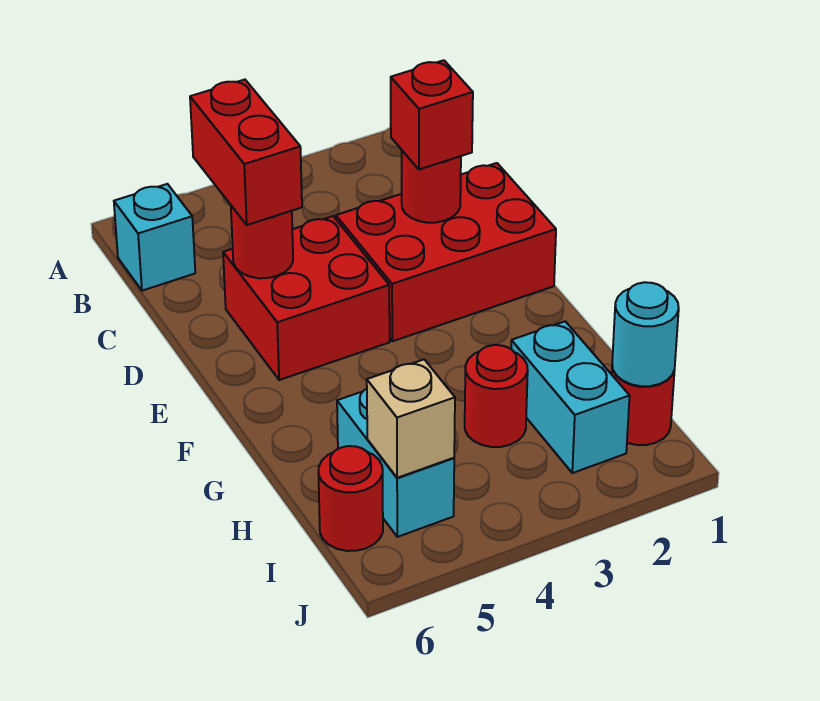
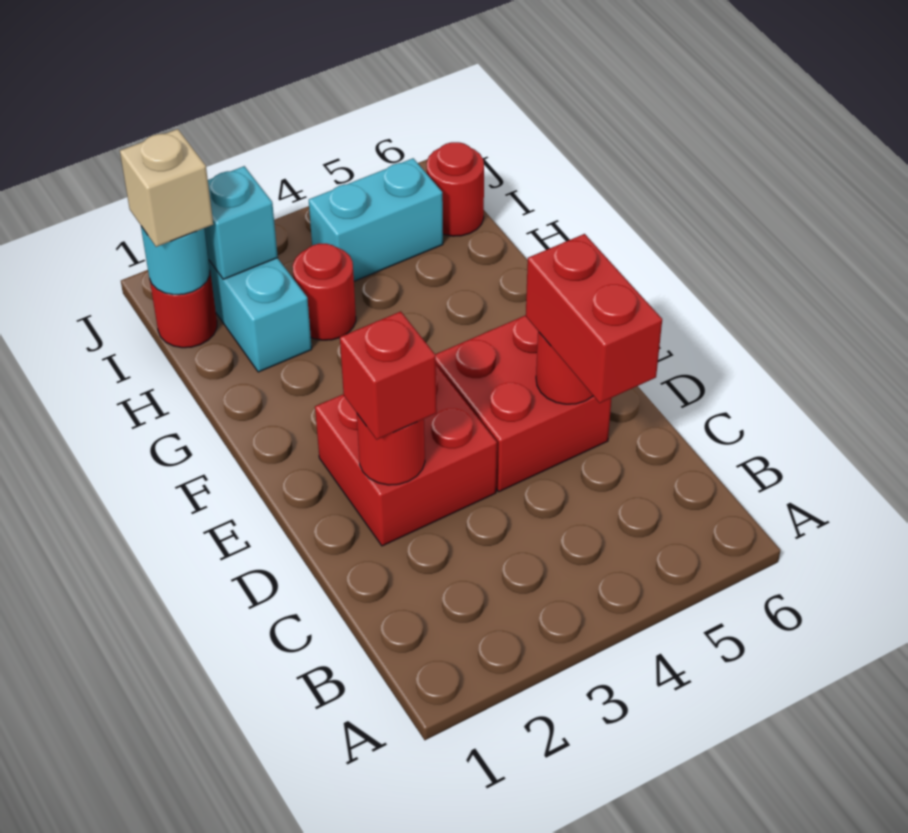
cyan brick B6 level 1 -> cyan brick I2 level 2
red brick D1:E3 level 1 -> red brick D2:E3 level 1
cyan brick H5:I5 level 1 -> cyan brick I4:I5 level 1
tan brick I5 level 2 -> tan brick I1 level 3

